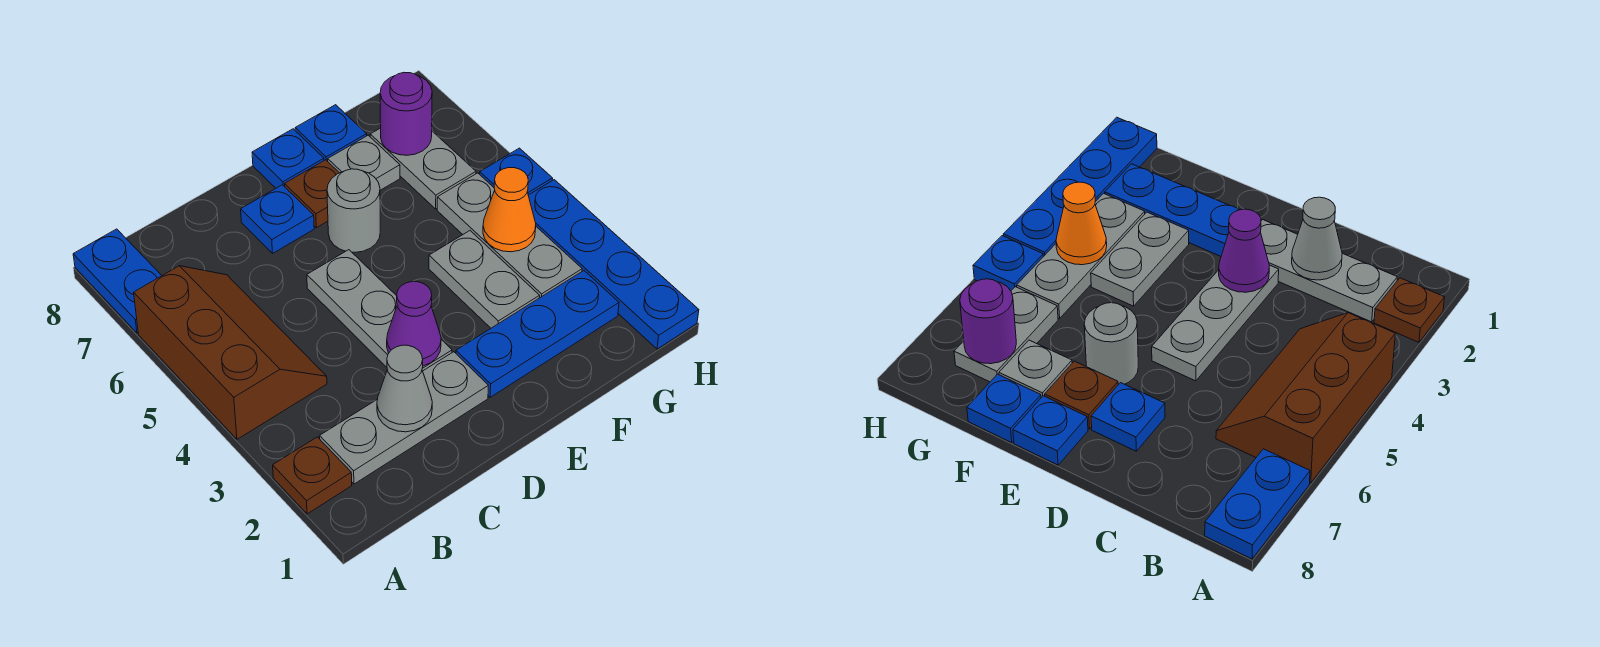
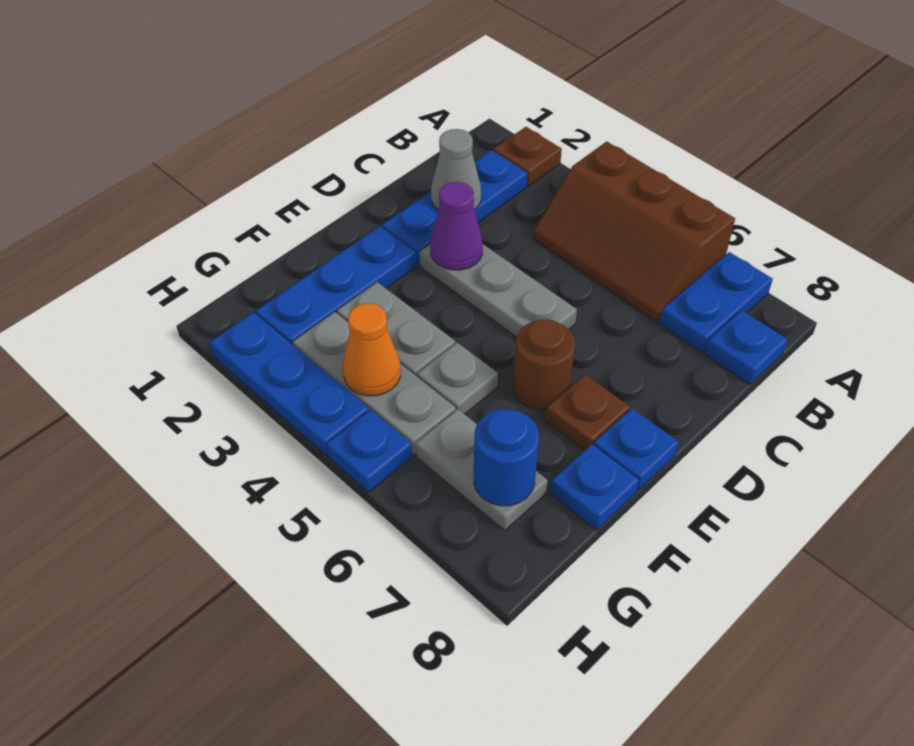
blue plate A7:A8 level 1 -> blue plate A7:B7 level 1
grey plate B2:D2 level 1 -> blue plate B2:D2 level 1
blue plate D7 level 1 -> blue plate B8 level 1
grey round brick E6 level 1 -> brown round brick E6 level 1
grey plate F7 level 1 -> grey plate F5 level 1
purple round brick G7 level 2 -> blue round brick G7 level 2
blue plate H1:H4 level 1 -> blue plate H2:H4 level 1

